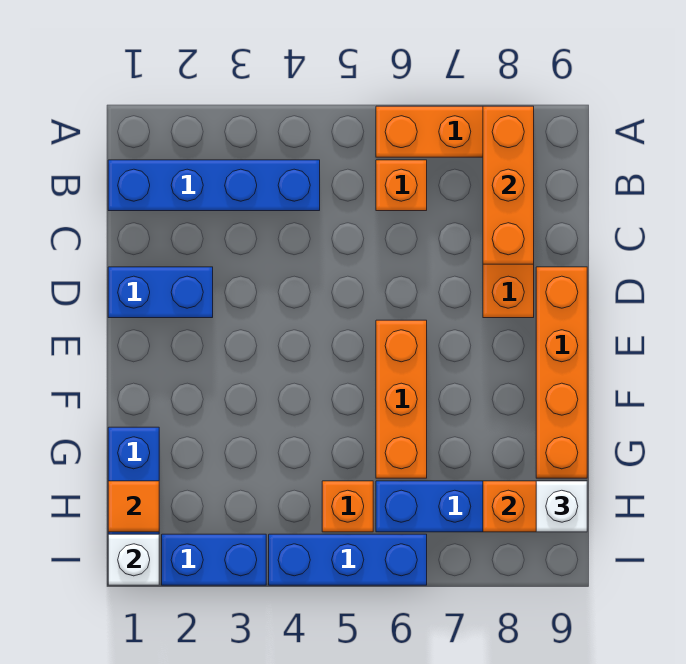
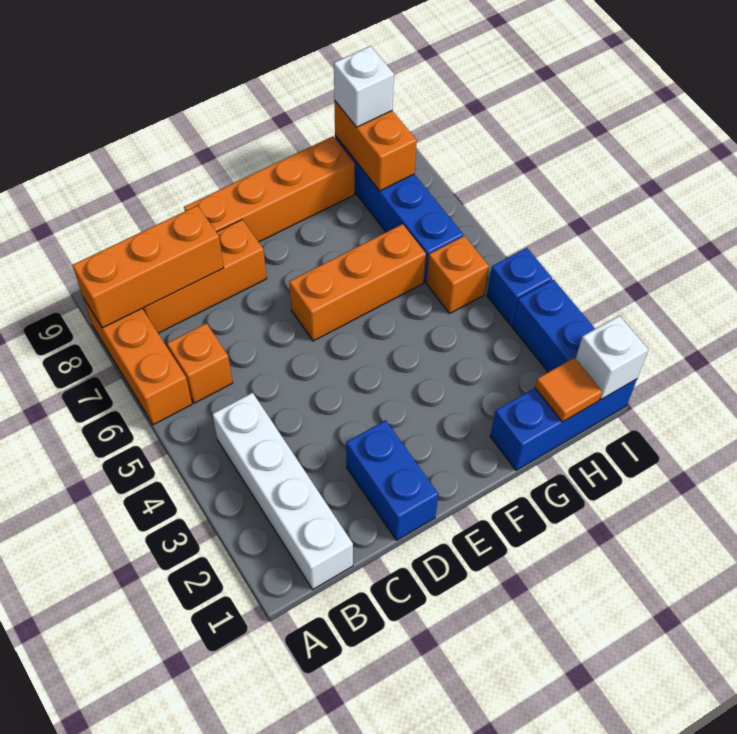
blue brick B1:B4 level 1 -> white brick B1:B4 level 1
blue brick I4:I6 level 1 -> blue brick I4 level 1

